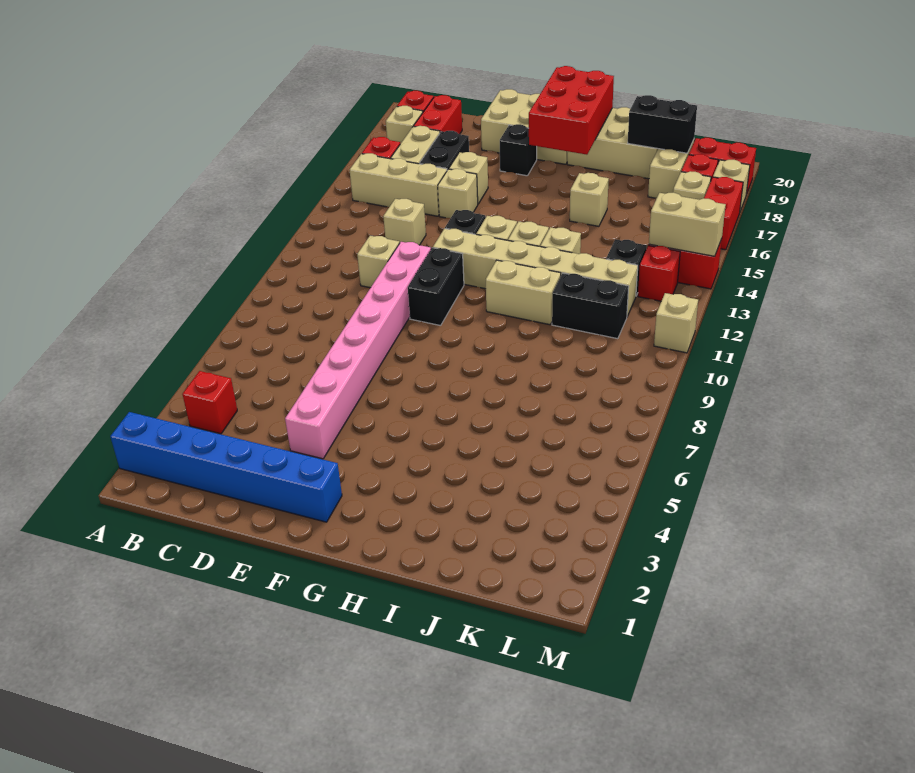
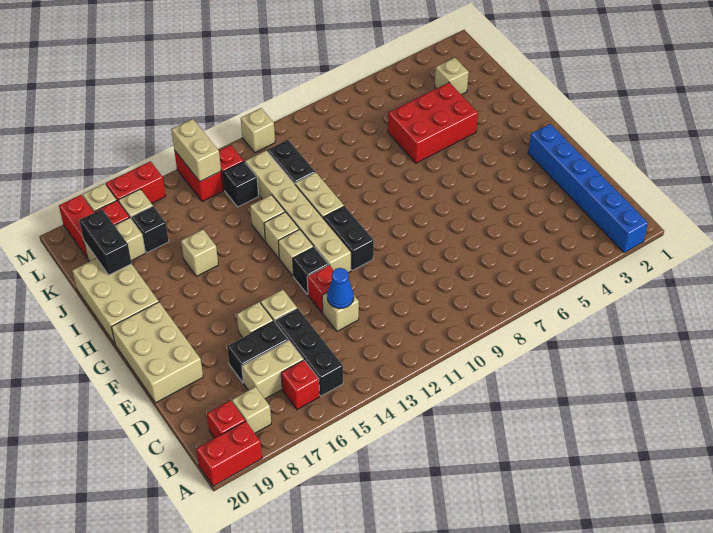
red brick B4 level 1 -> red brick E13 level 1
tan brick B15:D15 level 1 -> black brick B15:D15 level 1
red brick C18:C19 level 1 -> red brick A19:A20 level 1
tan brick D11 level 1 -> tan brick K3 level 1
none -> blue cone D13 level 2
pink brick E4:E11 level 1 -> none
black brick F10:F11 level 1 -> black brick F11:G11 level 1
black brick F18 level 1 -> black brick K17 level 1
red brick G18:H20 level 2 -> red brick I4:J6 level 1

